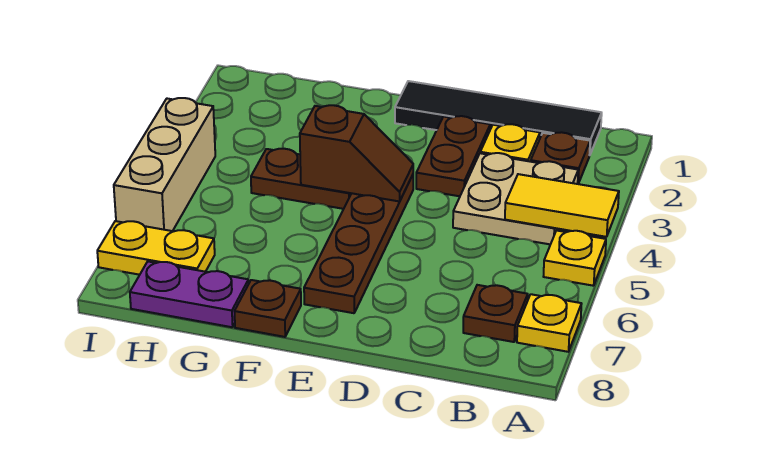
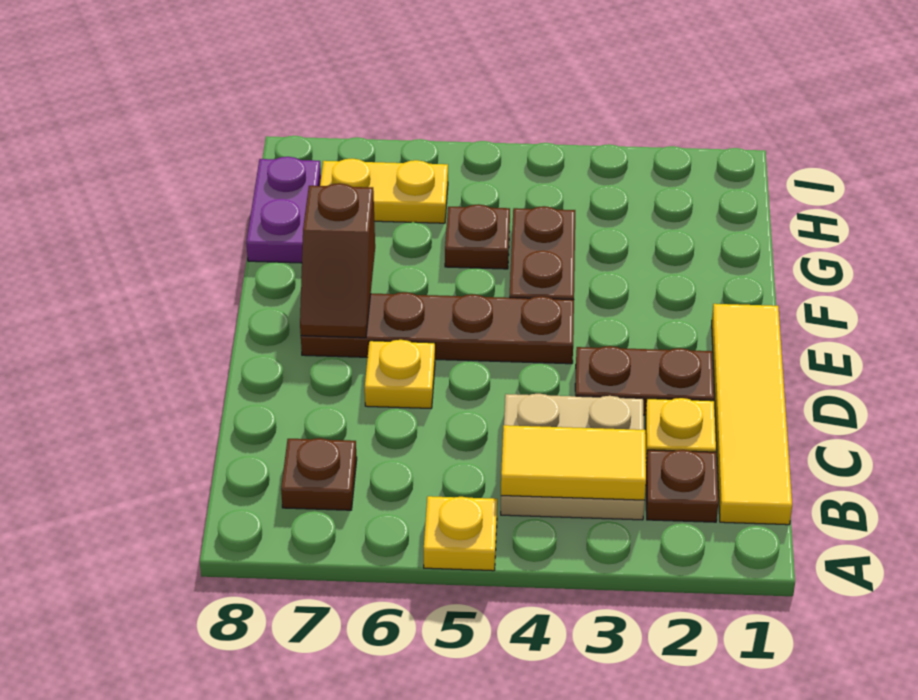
yellow tile A4:B4 level 2 -> yellow tile B3:B4 level 2
yellow plate A7 level 1 -> yellow plate D6 level 1
black tile B1:E1 level 1 -> yellow tile B1:E1 level 1
brown slope E4:F4 level 2 top F -> brown slope E7:F7 level 2 top F
brown plate F8 level 1 -> brown plate G5 level 1
yellow plate H7:I7 level 1 -> yellow plate H6:H7 level 1
tan brick I4:I6 level 1 -> none

